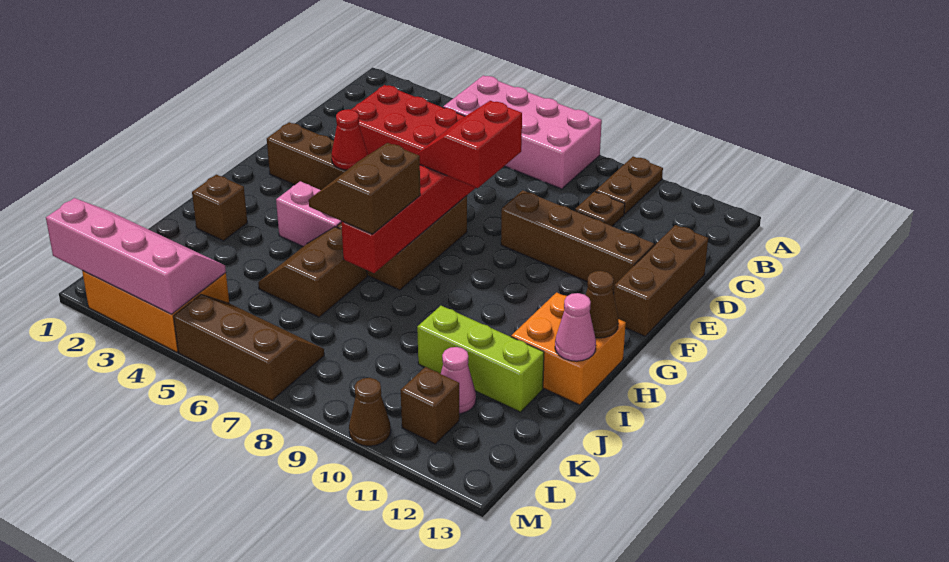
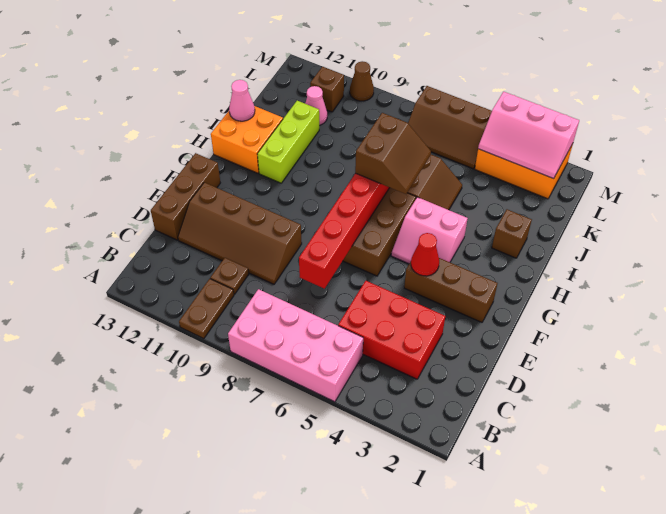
red slope E7:F8 level 3 top 8 -> none
brown cone H13 level 2 -> none
lime brick J10:J12 level 1 -> lime brick H11:J11 level 1
pink slope L1:M4 level 2 top M -> pink slope L2:M4 level 2 top M

